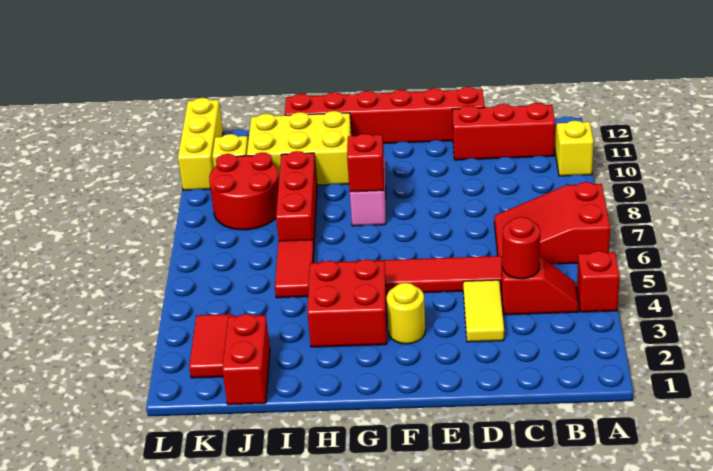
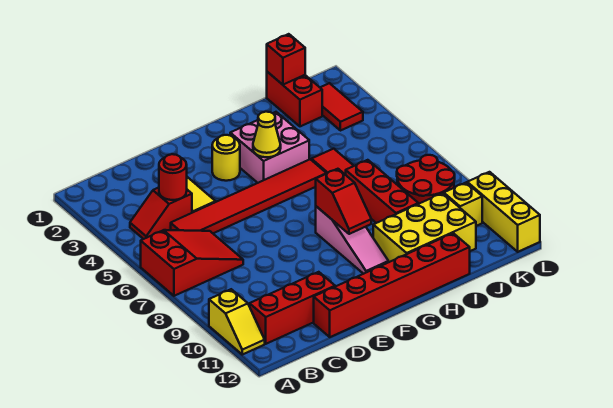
red brick A4 level 1 -> red brick J1 level 2
red brick G3:H4 level 1 -> pink brick G3:H4 level 1
none -> yellow cone G4 level 2

